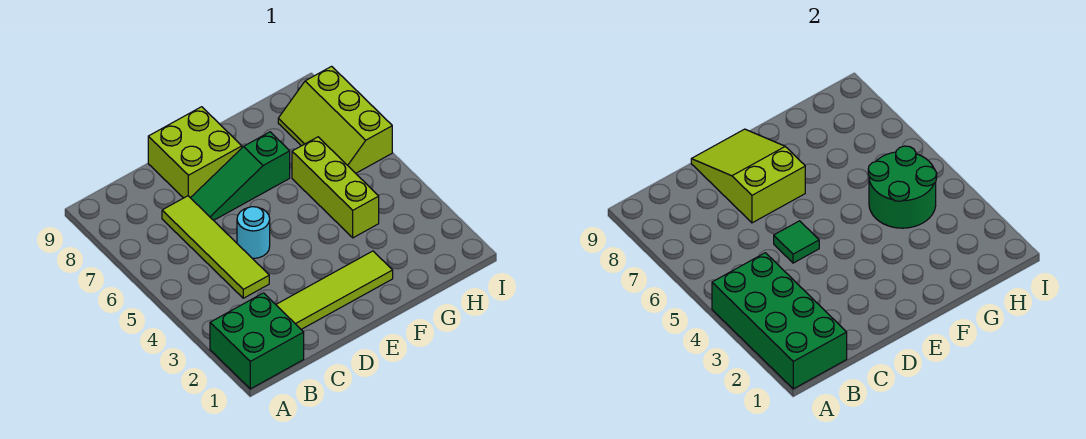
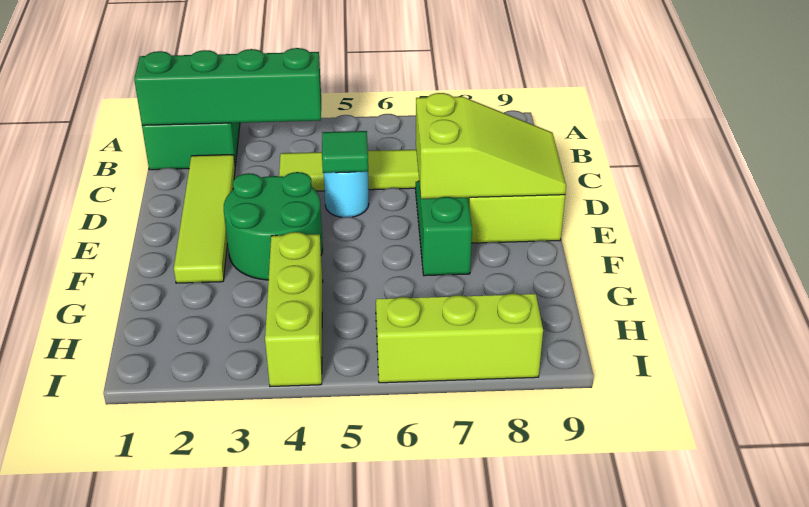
green brick A1:B4 level 2 -> green brick B1:B4 level 2
lime brick G4:G6 level 1 -> lime brick G4:I4 level 1
green round brick G4:H5 level 2 -> green round brick E3:F4 level 1

